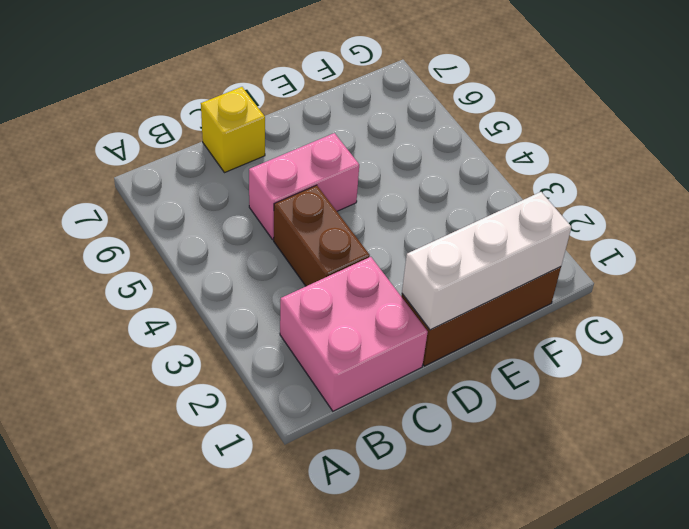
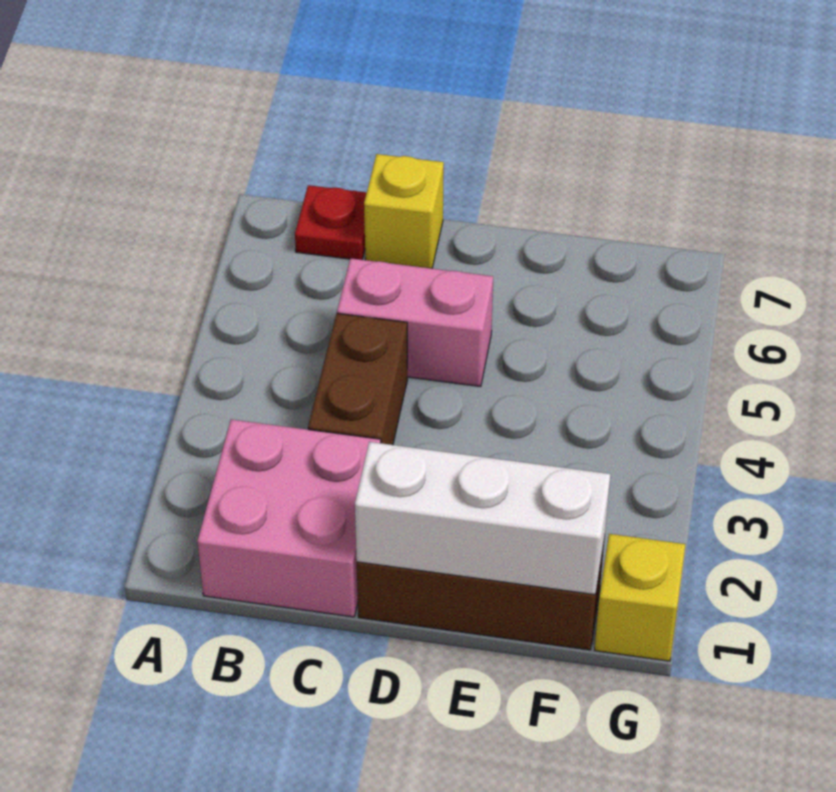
none -> red plate B7 level 1
none -> yellow brick G1 level 1

